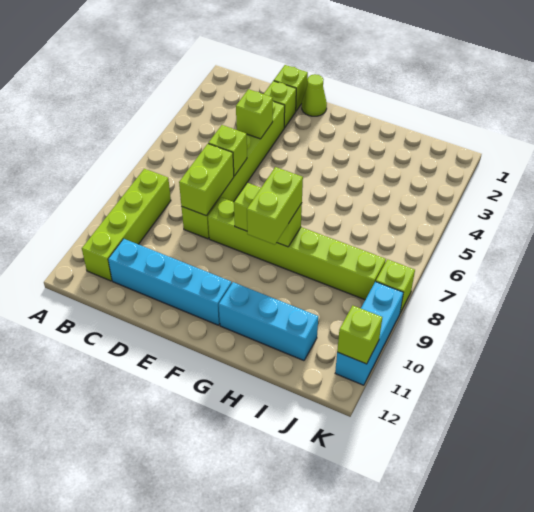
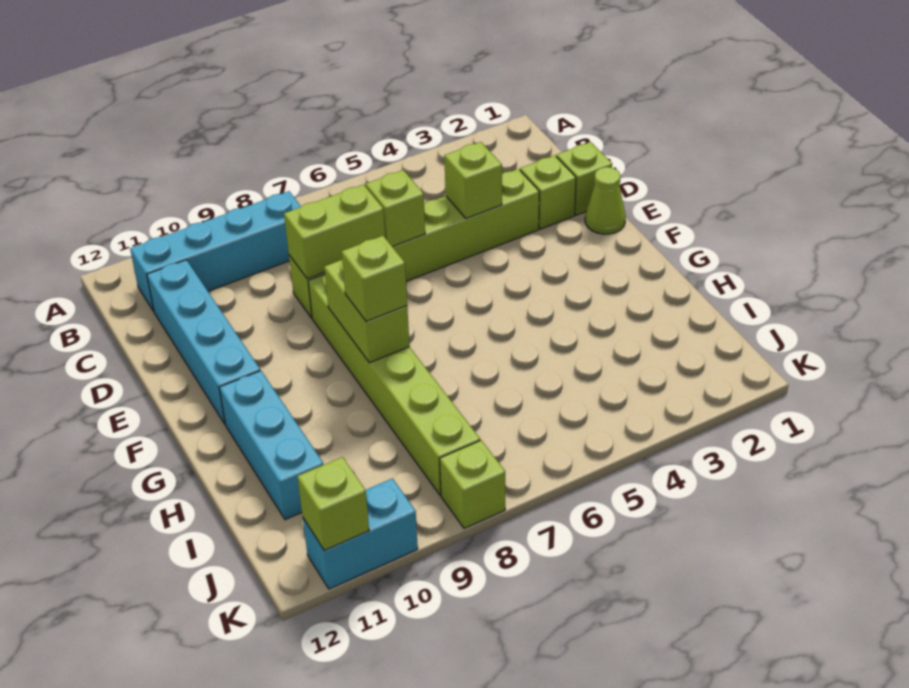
lime brick B8:B11 level 1 -> cyan brick B8:B11 level 1
lime brick G8:G9 level 3 -> lime brick G8 level 3
cyan brick K9:K11 level 1 -> cyan brick K10:K11 level 1

